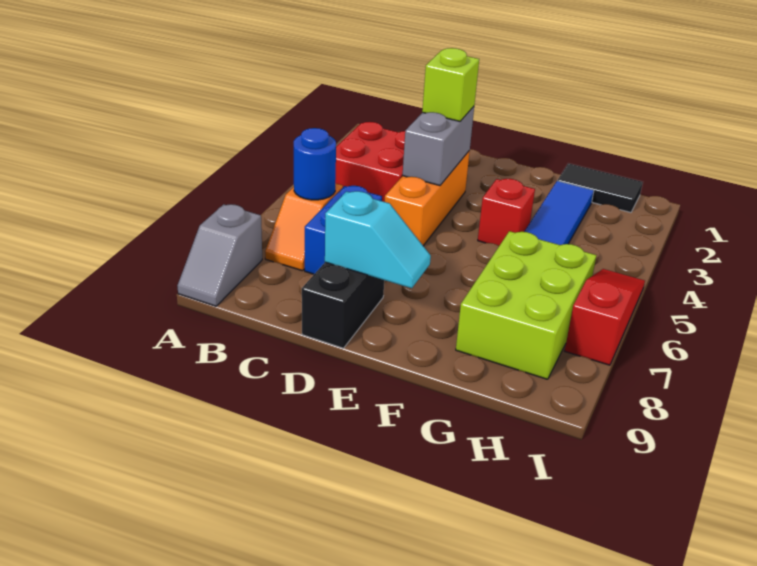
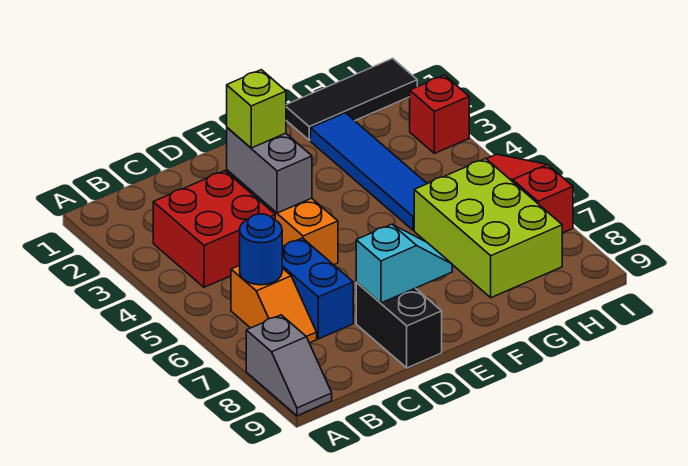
red brick F4 level 1 -> red brick I3 level 1
black tile G1:H1 level 1 -> black tile G1:I1 level 1

